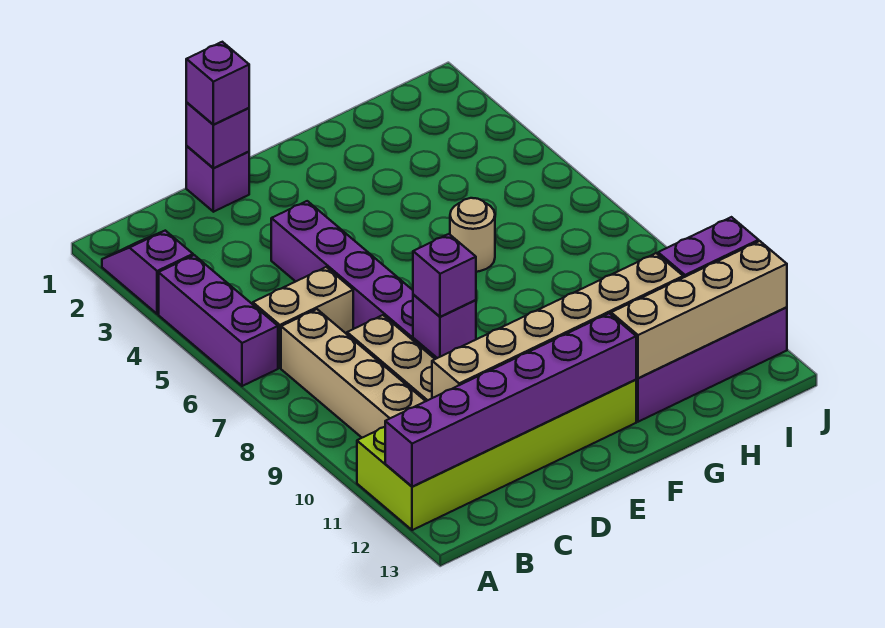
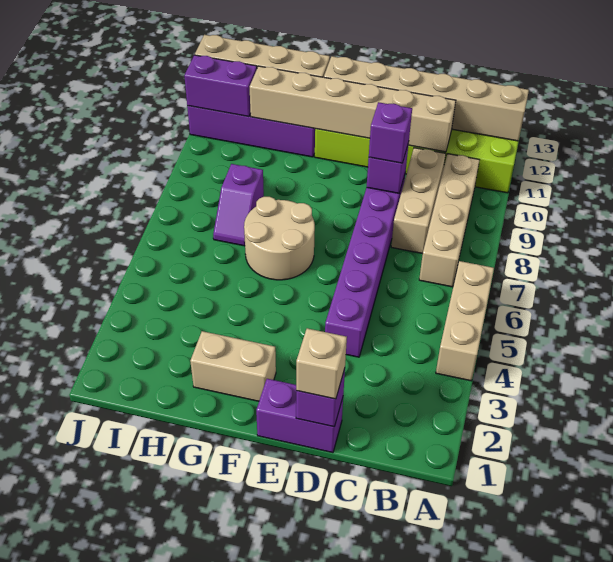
purple slope A2:A3 level 1 top 3 -> purple slope H7:H8 level 1 top 8
purple brick A4:A6 level 1 -> tan brick A4:A6 level 1
purple brick A12:F12 level 2 -> tan brick A12:F12 level 2
tan brick B6:C6 level 1 -> tan brick F2:G2 level 1
purple brick D1 level 1 -> purple brick D1:E1 level 1
purple brick D1 level 3 -> tan brick D1 level 3
tan round brick G6 level 1 -> tan round brick F6:G7 level 1

